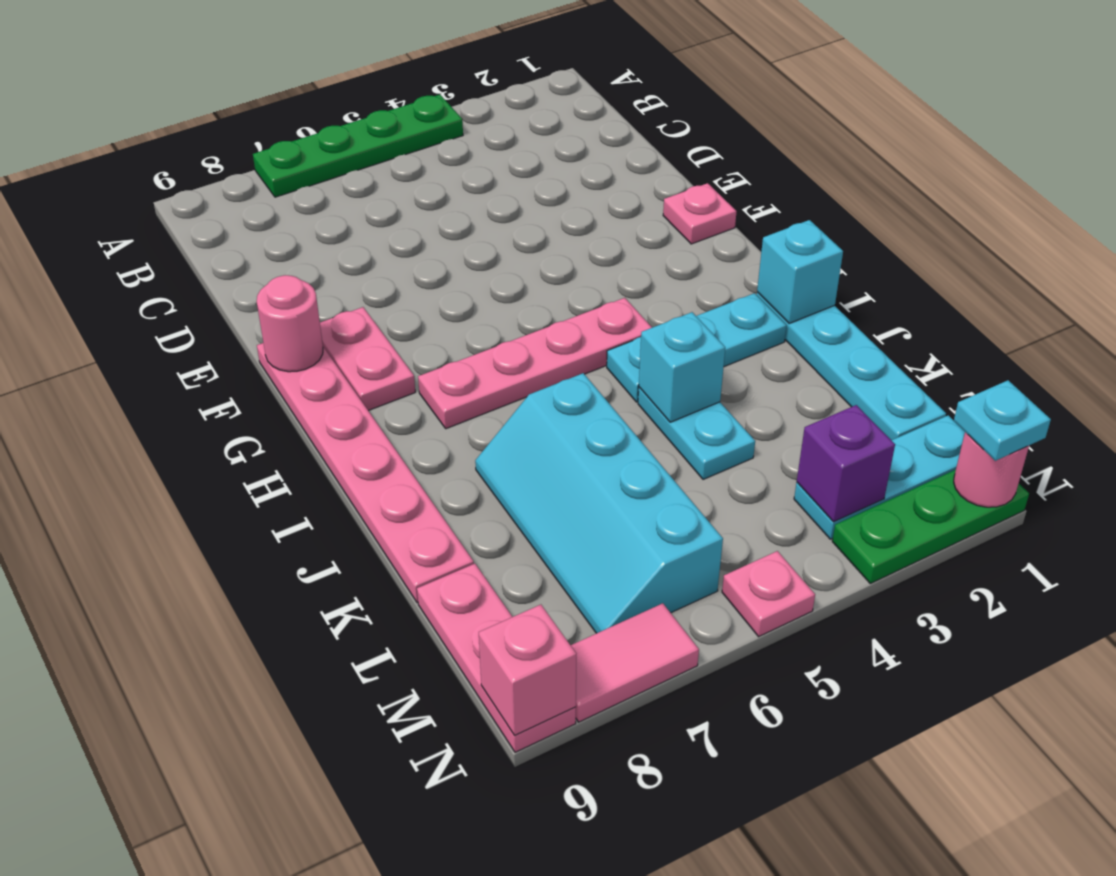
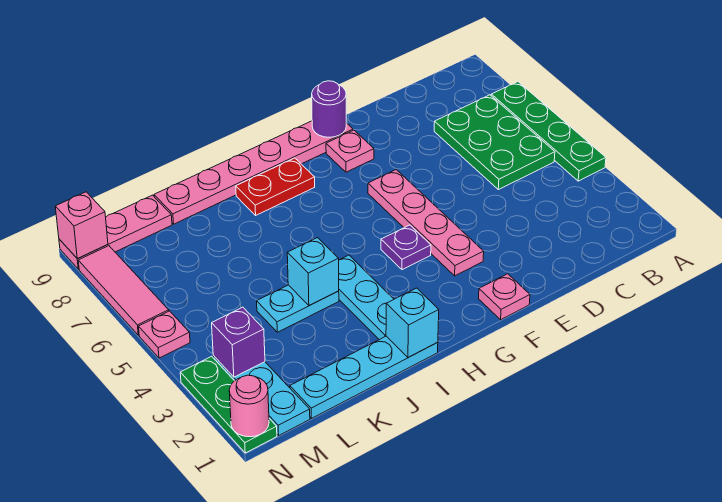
none -> green plate B5:C7 level 1
pink plate F8:G8 level 1 -> pink plate F8 level 1
pink round brick F9 level 2 -> purple round brick F9 level 2
none -> purple plate G4 level 1
pink plate H4:H7 level 1 -> pink plate F3:F6 level 1
none -> red plate H8:I8 level 1
cyan slope J6:M7 level 1 top 6 -> none
cyan plate N1 level 3 -> none
pink tile N7:N8 level 1 -> pink tile N6:N8 level 1

